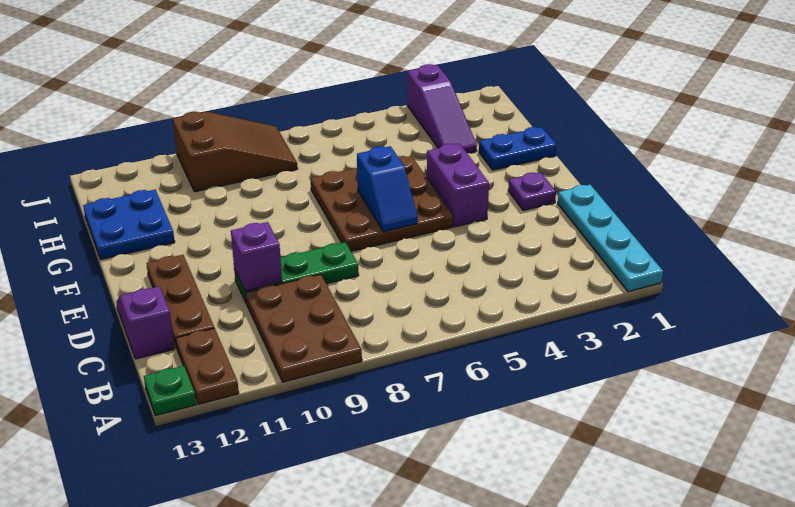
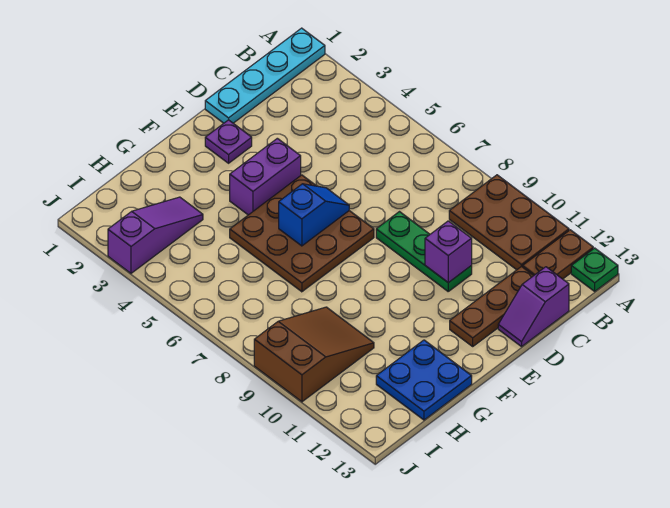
brown plate A9:C10 level 1 -> brown plate A9:B11 level 1
blue plate G1:G2 level 1 -> none
brown slope I8:J10 level 1 top 10 -> brown slope H9:J10 level 1 top J

